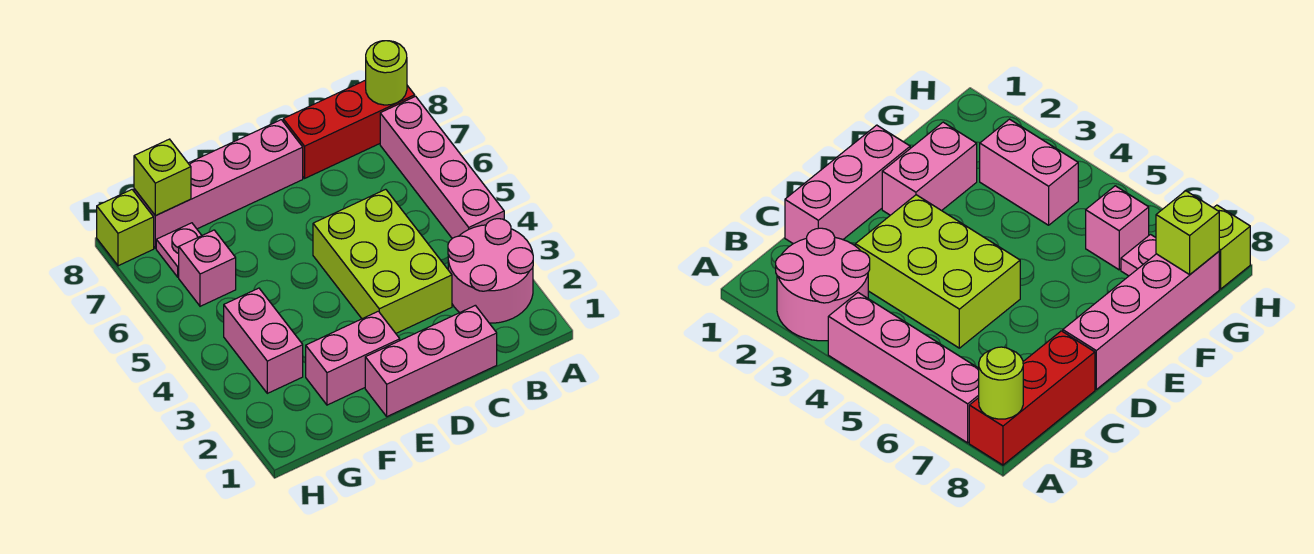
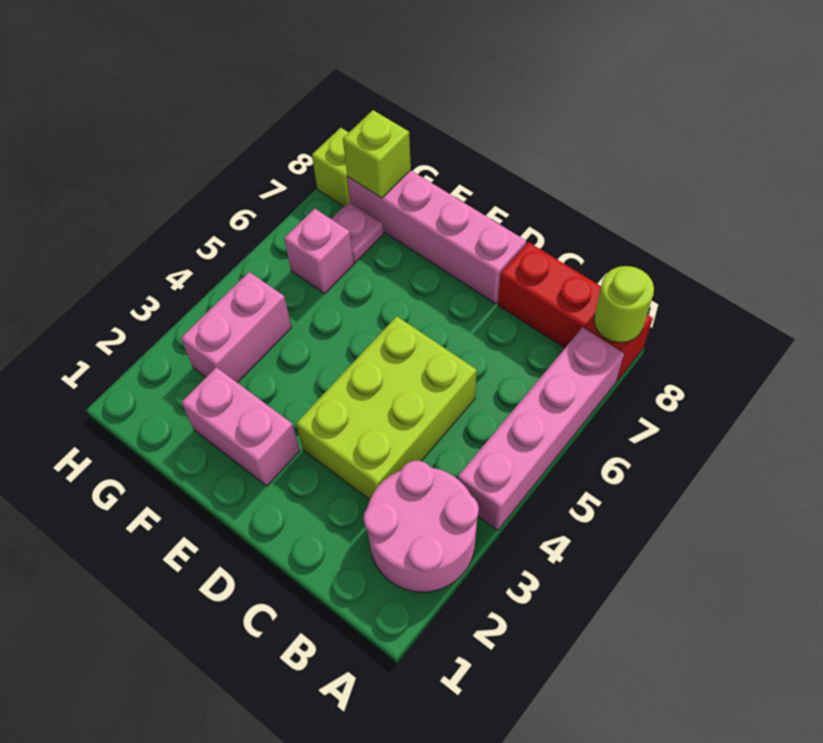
pink brick C1:E1 level 1 -> none

